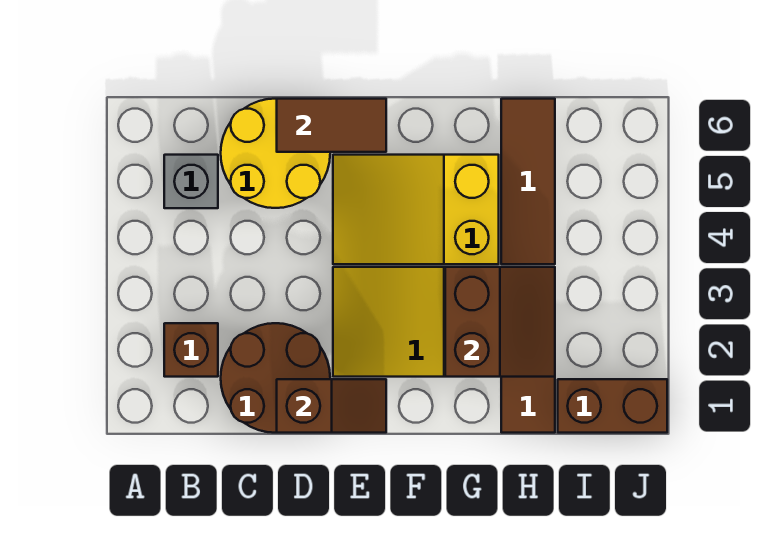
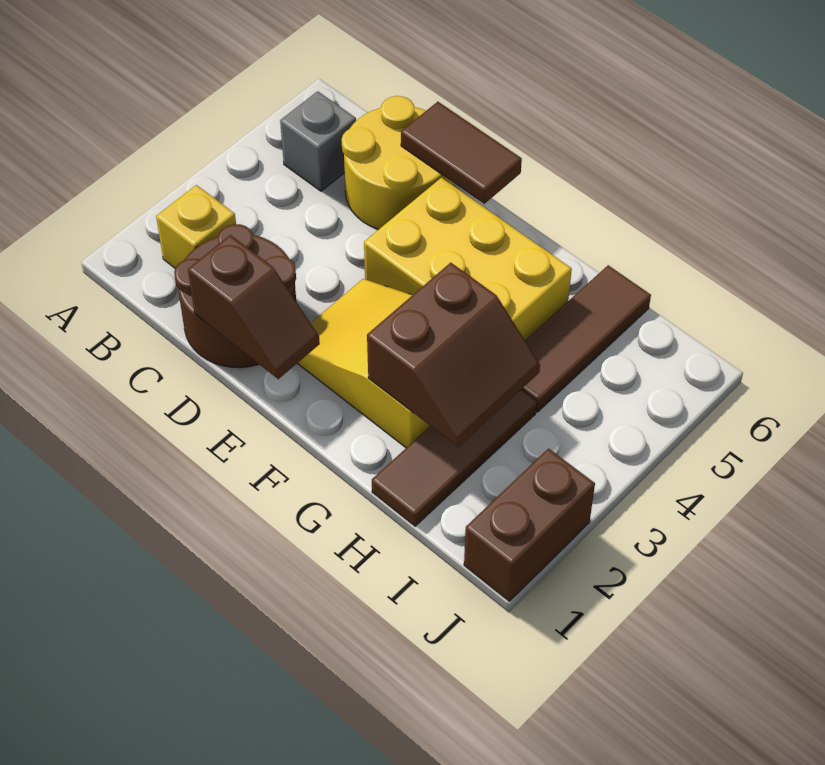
brown brick B2 level 1 -> yellow brick B2 level 1
yellow slope E4:G5 level 1 top G -> yellow brick E4:G5 level 1
brown brick I1:J1 level 1 -> brown brick J1:J2 level 1

